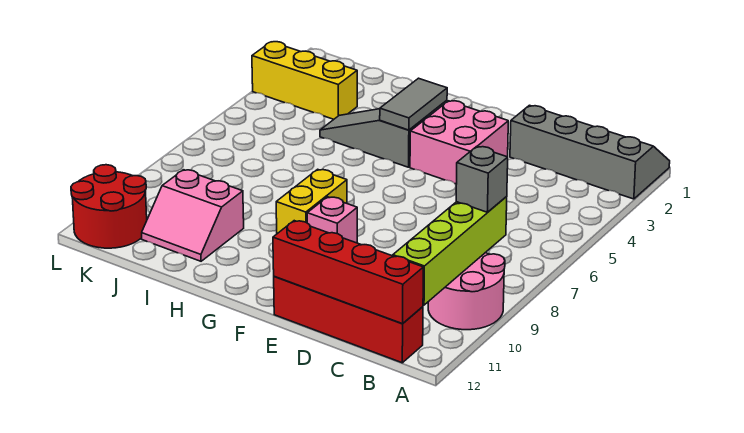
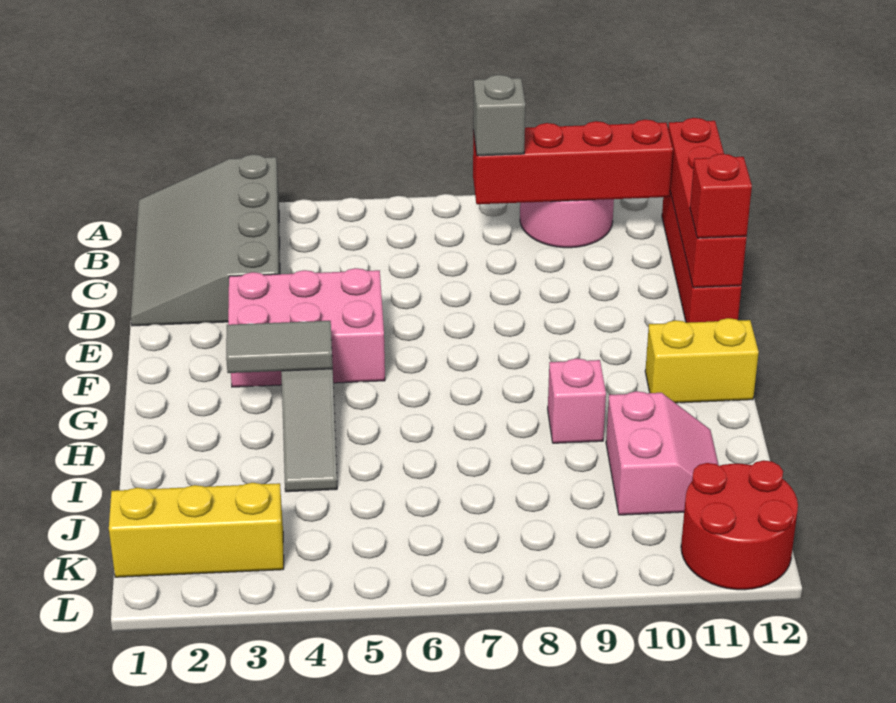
grey slope A1:D2 level 1 top 2 -> grey slope A1:D3 level 1 top 3
lime brick B8:B11 level 2 -> red brick B8:B11 level 2
pink brick E3:F4 level 1 -> pink brick E3:F5 level 1
none -> red brick E12 level 3
pink brick F9 level 1 -> pink brick H9 level 1
yellow brick G8:G9 level 1 -> yellow brick G11:G12 level 1
yellow brick J3:L3 level 1 -> yellow brick K1:K3 level 1

